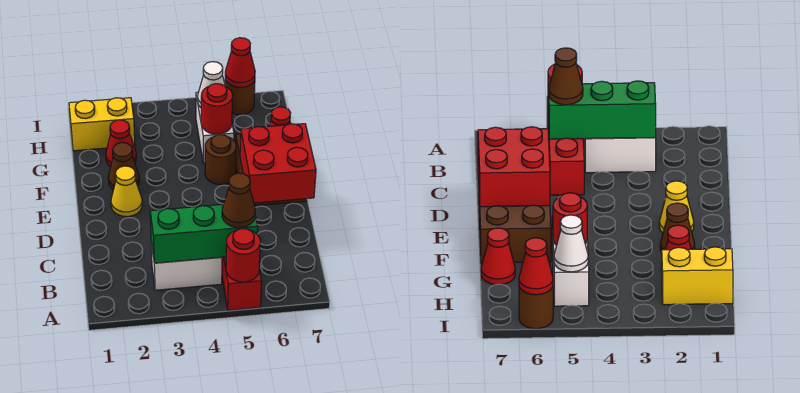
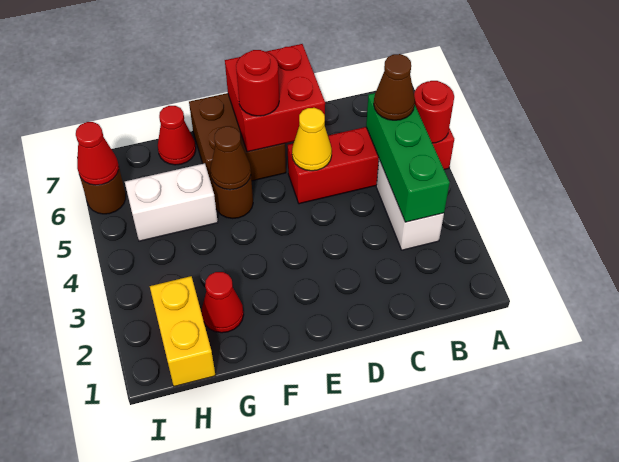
red brick A5:C5 level 1 -> red brick A5:D5 level 1
yellow cone E2 level 1 -> yellow cone D5 level 2
brown cone F2 level 1 -> brown cone F5 level 2
red round brick G5 level 2 -> red round brick E6 level 3
white cone H5 level 2 -> none

